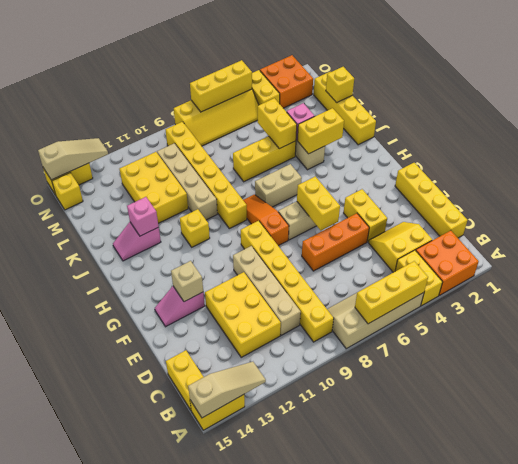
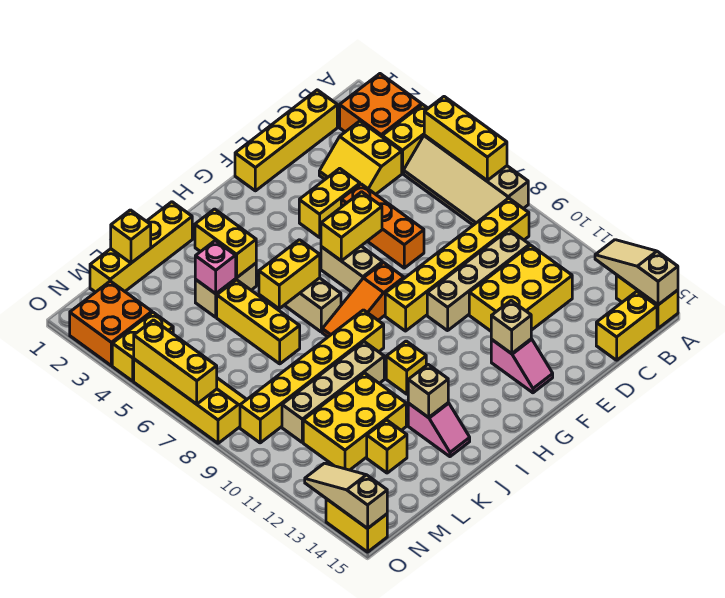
pink brick J13 level 2 -> tan brick J13 level 2
yellow brick K5:L5 level 2 -> yellow brick I6:J6 level 2
yellow brick N15 level 1 -> yellow brick L13 level 1

